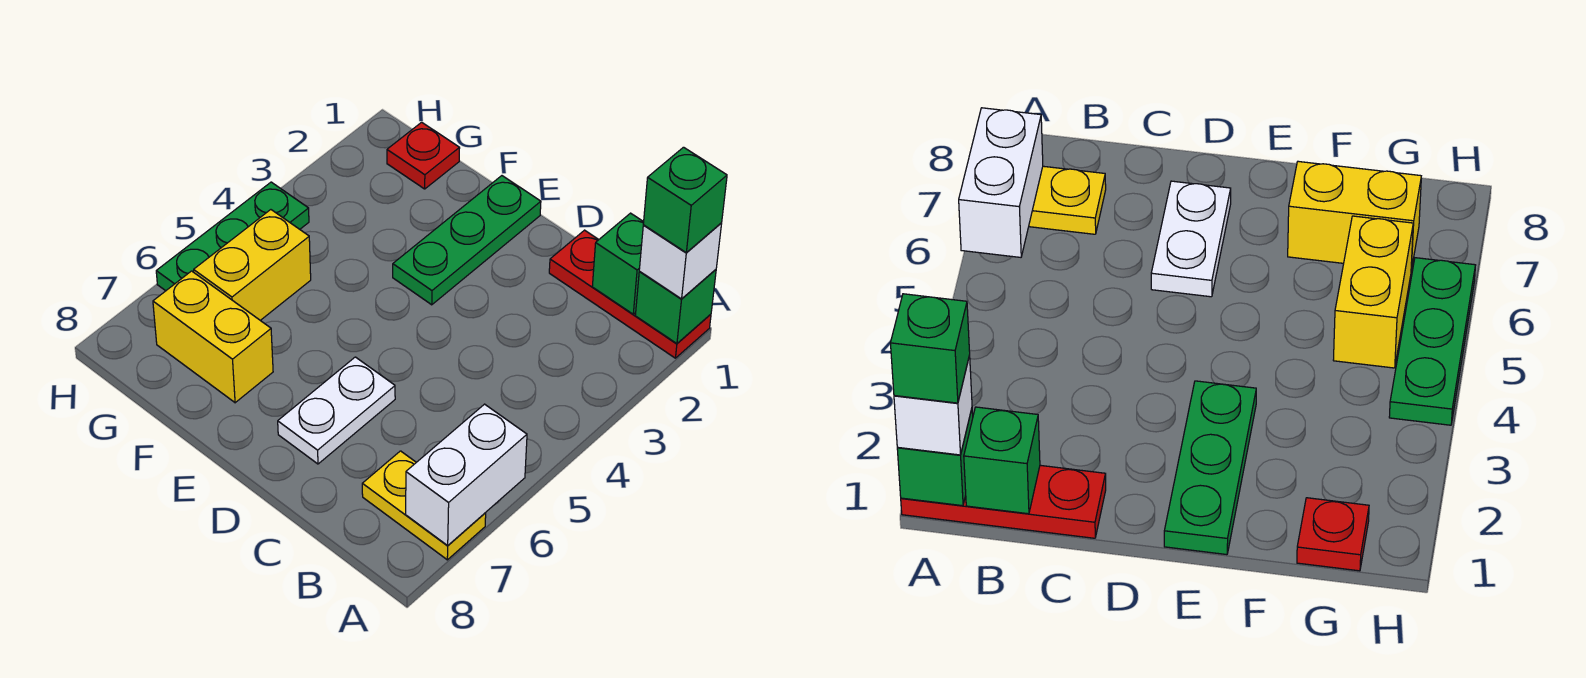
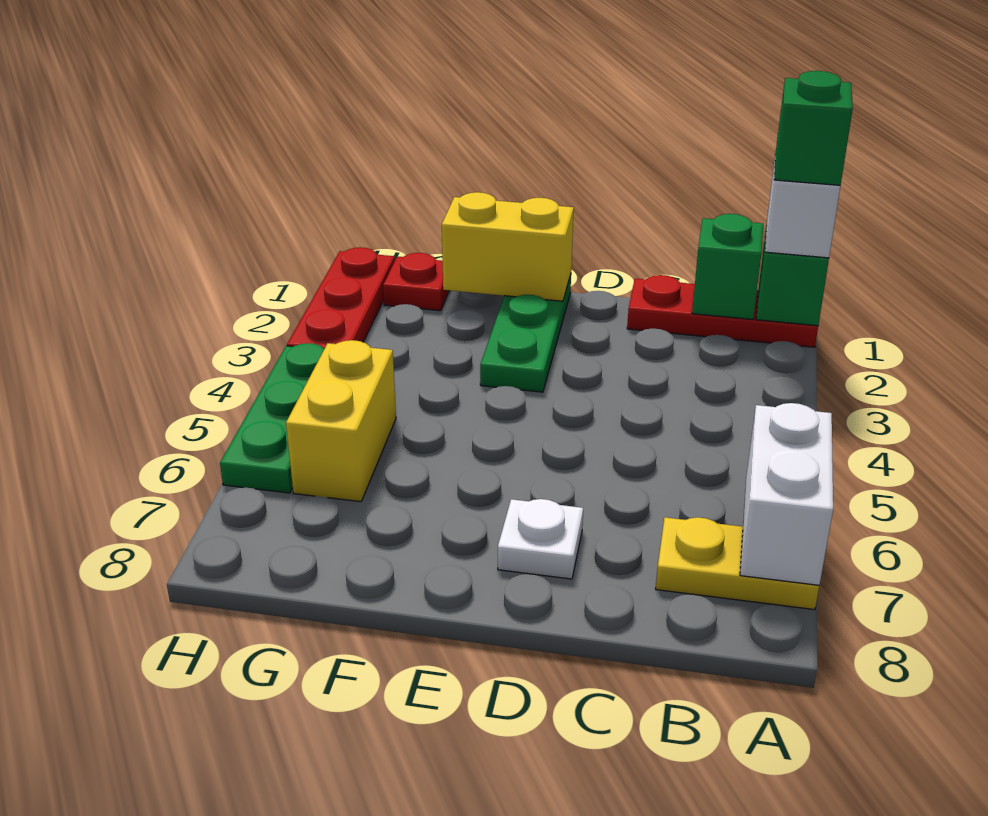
white plate D6:D7 level 1 -> white plate D7 level 1
yellow brick F7:G7 level 1 -> yellow brick E1:F1 level 2
none -> red plate H1:H3 level 1

